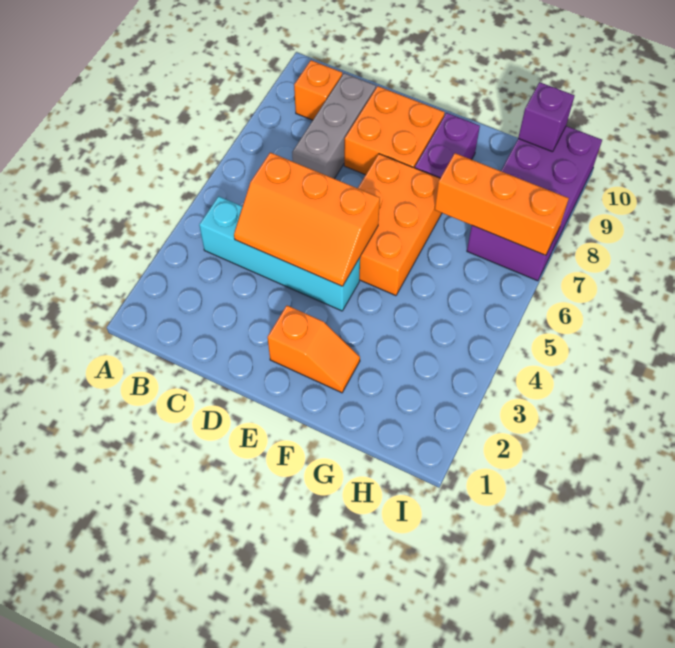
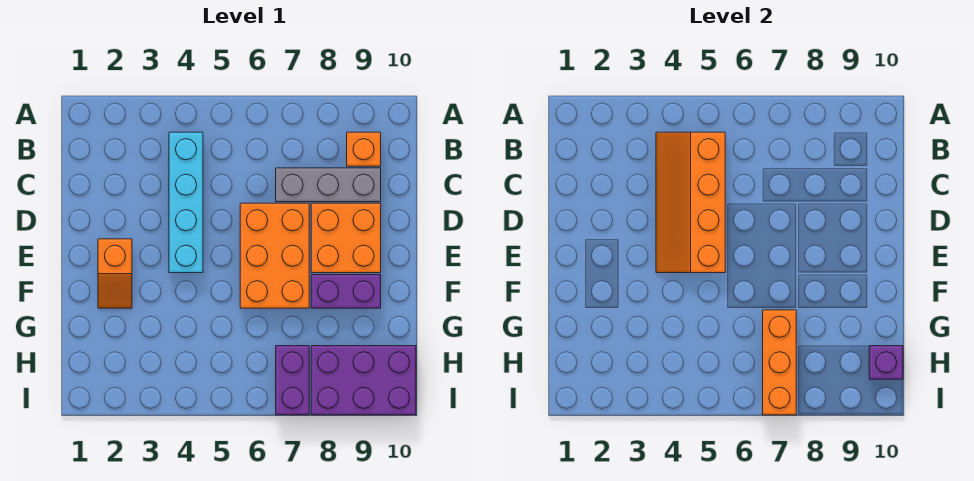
orange slope C4:E5 level 2 top 5 -> orange slope B4:E5 level 2 top 5
orange brick E5:F7 level 1 -> orange brick D6:F7 level 1

